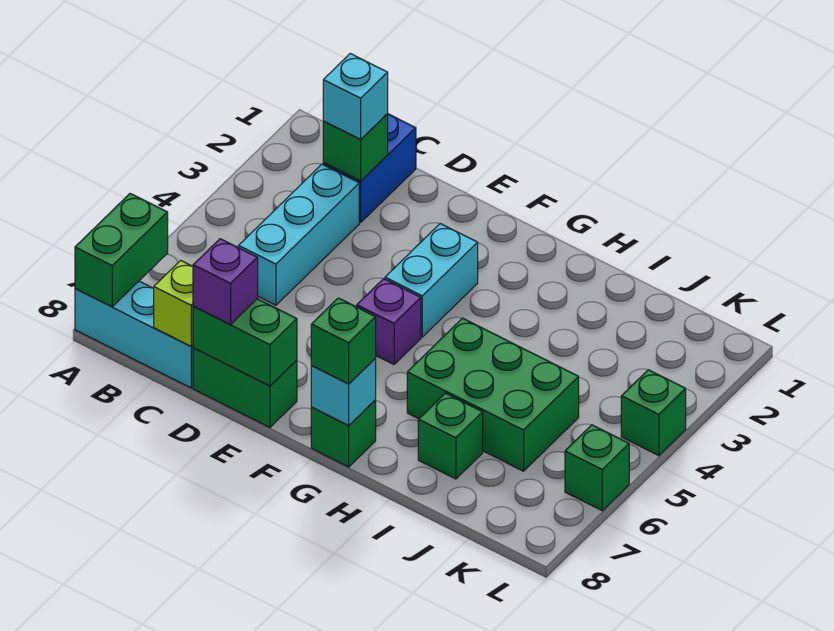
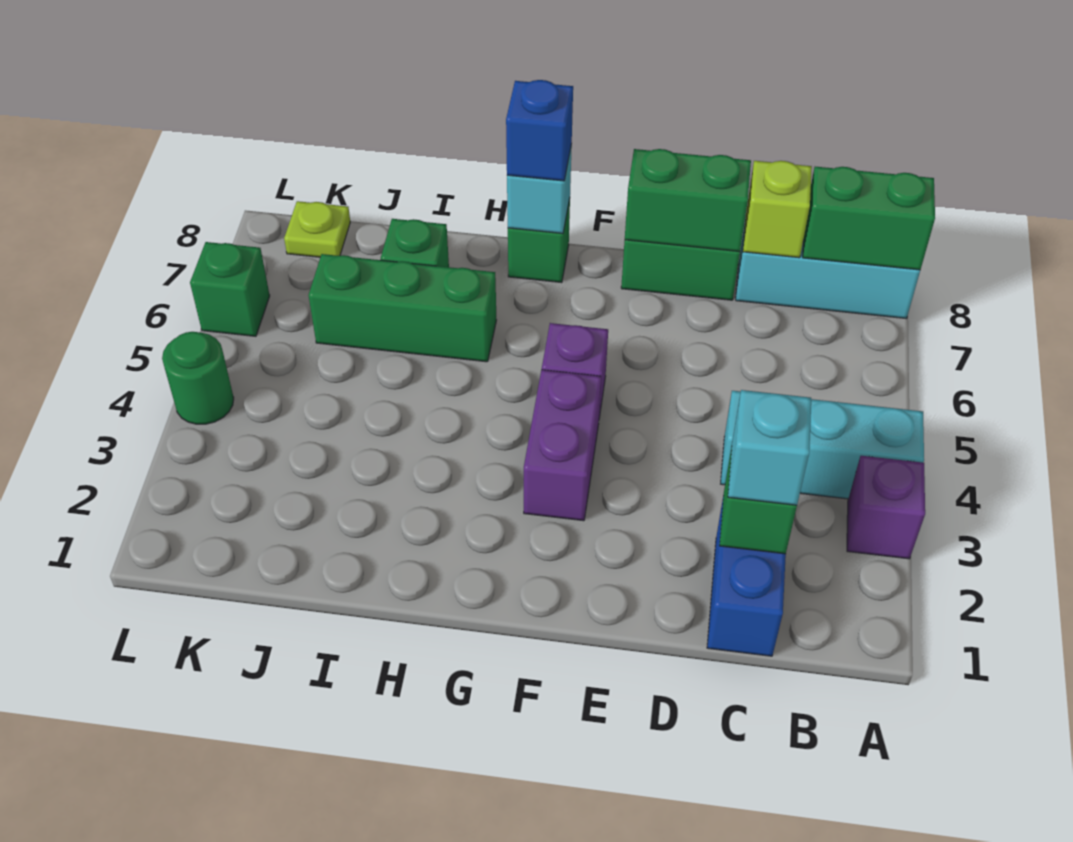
green brick A7:A8 level 2 -> green brick A8:B8 level 2
cyan brick C3:C5 level 1 -> cyan brick A4:C4 level 1
purple brick D8 level 3 -> purple brick A3 level 1
cyan brick F3:F4 level 1 -> purple brick F3:F4 level 1
green brick G8 level 3 -> blue brick G8 level 3
green brick H5:J6 level 1 -> green brick H6:J6 level 1
none -> lime plate K8 level 1
green brick L4 level 1 -> green round brick L4 level 1

